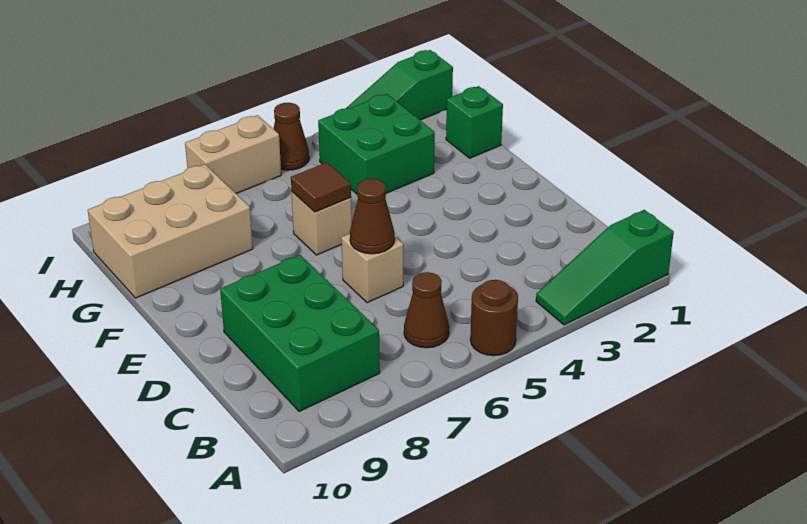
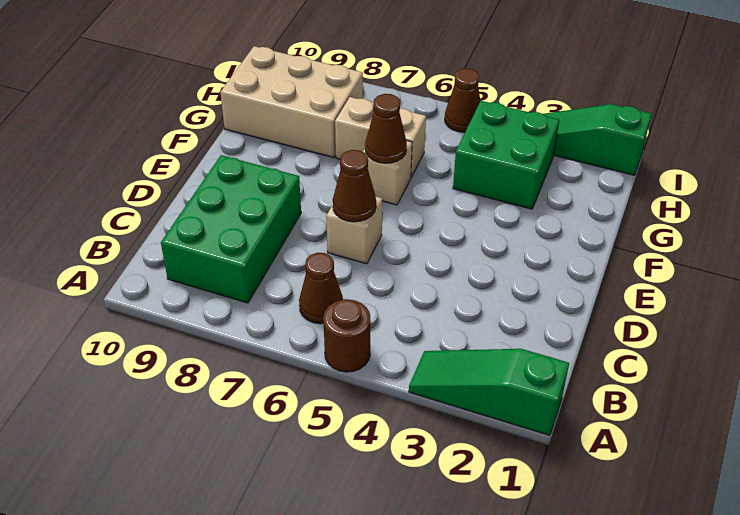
brown tile F6 level 2 -> brown cone F6 level 2
green brick G1 level 1 -> none
tan brick I6:I7 level 1 -> tan brick G6:G7 level 1

